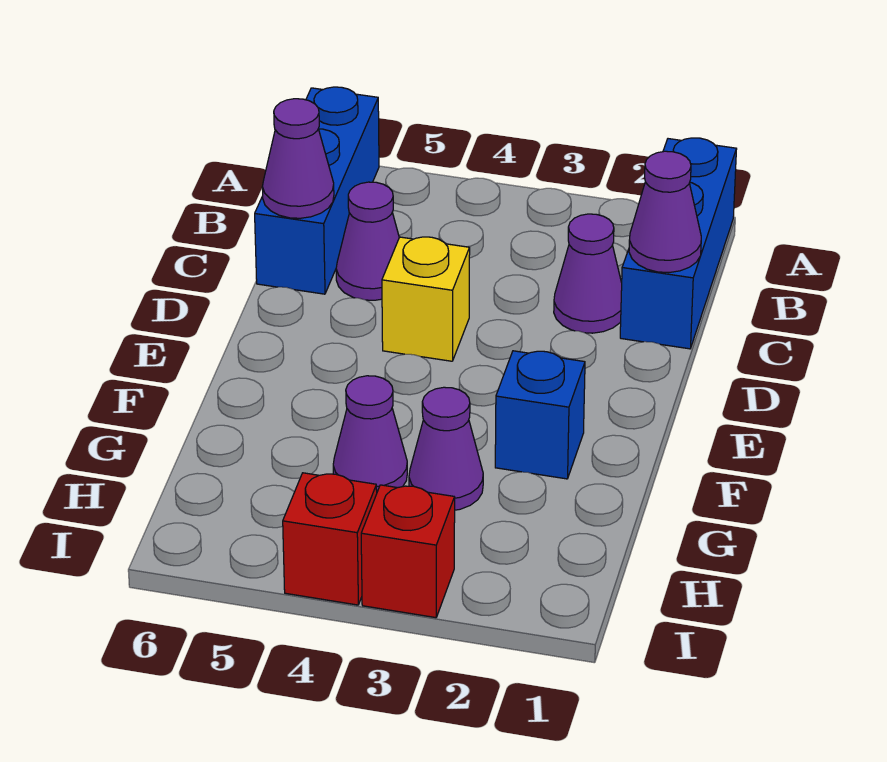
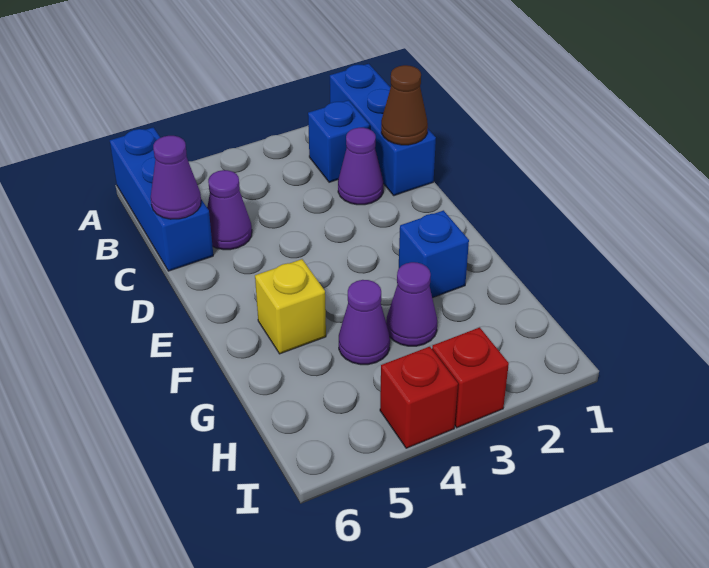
none -> blue brick B2 level 1
purple cone C1 level 2 -> brown cone C1 level 2
yellow brick D4 level 1 -> yellow brick F5 level 1

